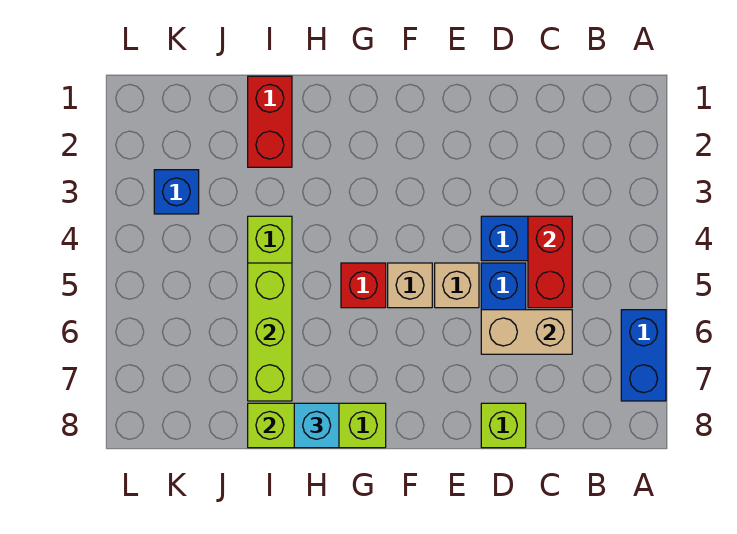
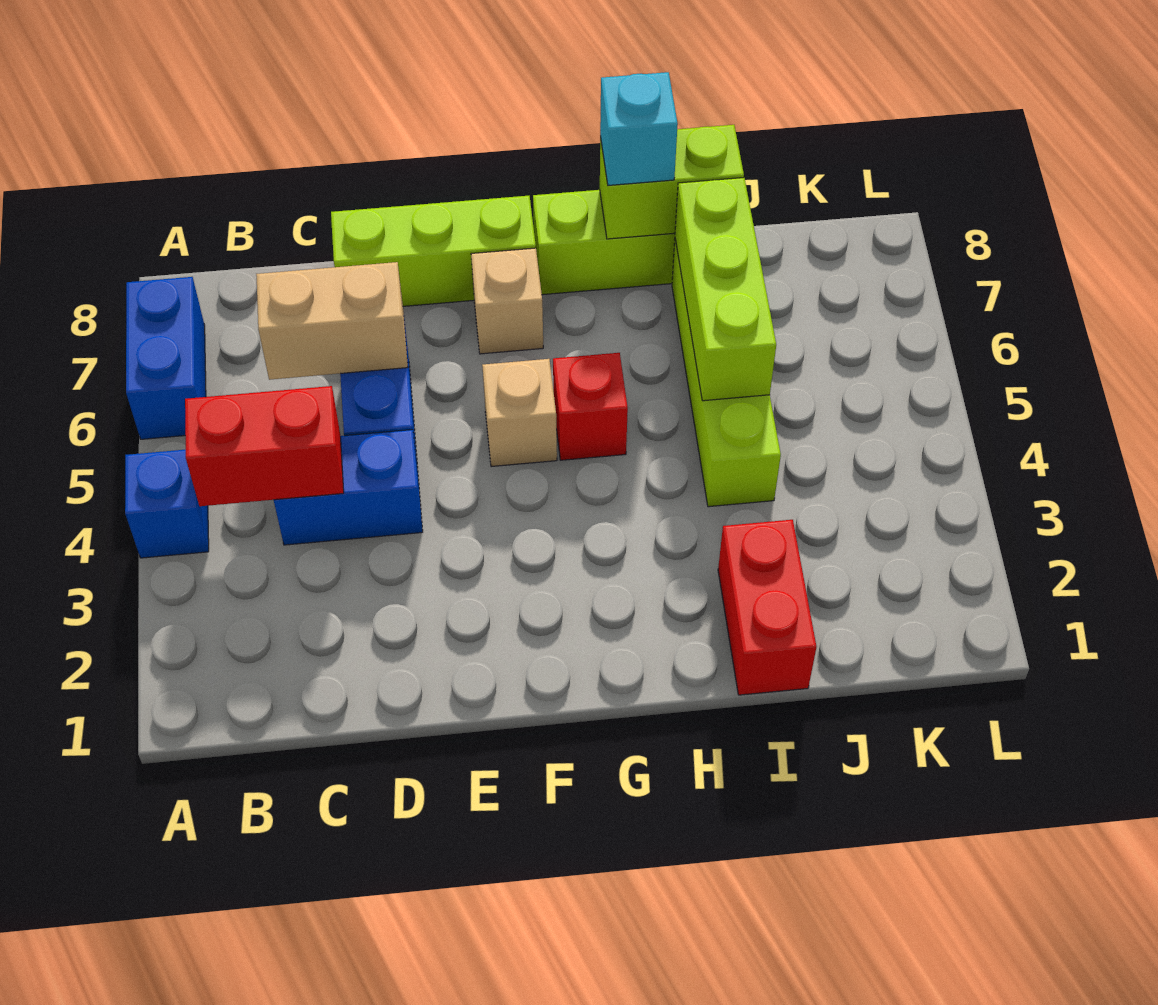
red brick C4:C5 level 2 -> red brick B4:C4 level 2
lime brick D8 level 1 -> lime brick D8:F8 level 1
tan brick E5 level 1 -> tan brick F7 level 1
blue brick K3 level 1 -> blue brick A4 level 1

